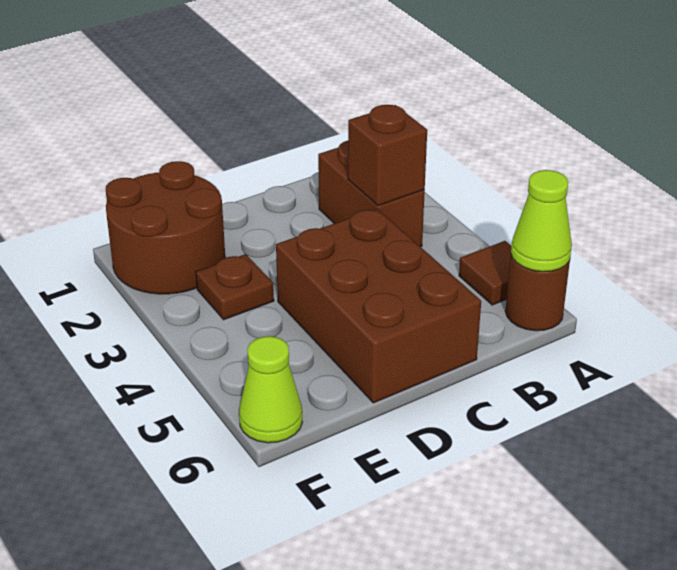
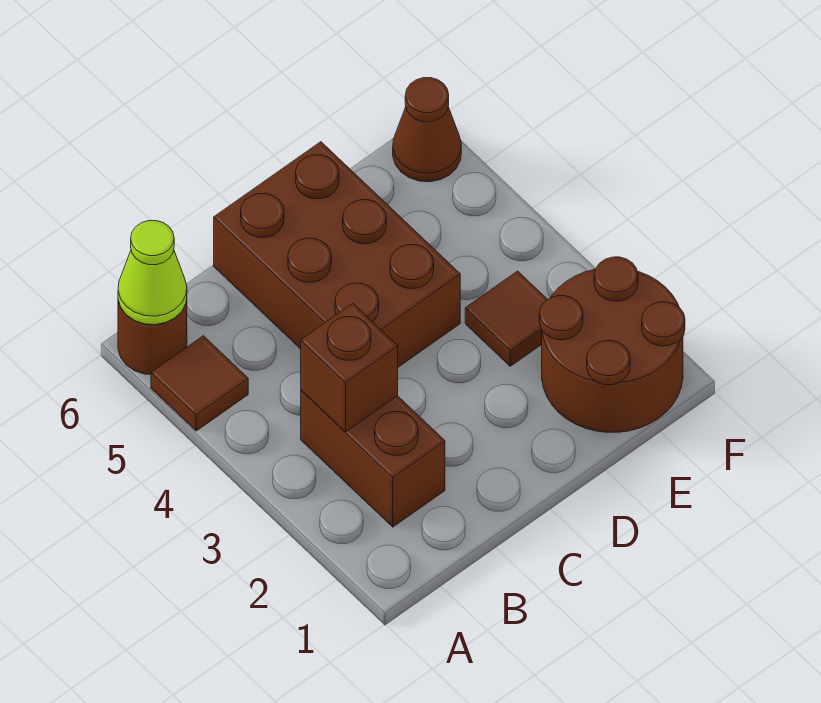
brown plate E3 level 1 -> brown tile E3 level 1
lime cone F6 level 1 -> brown cone F6 level 1

